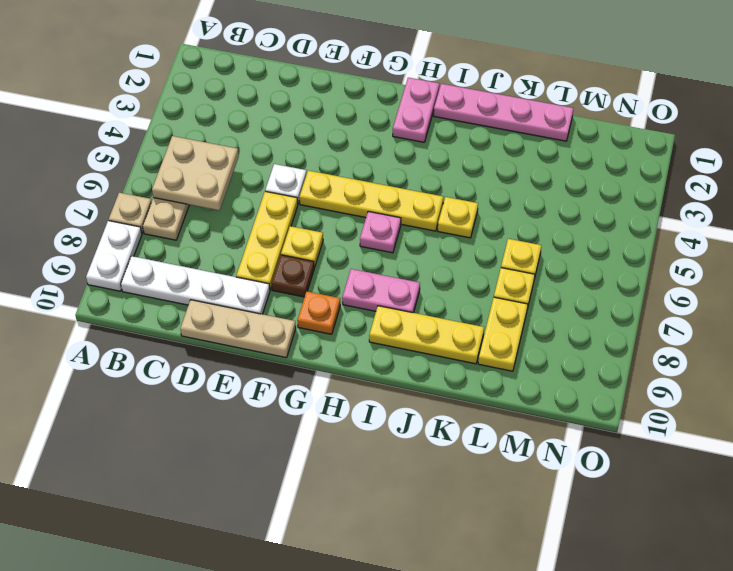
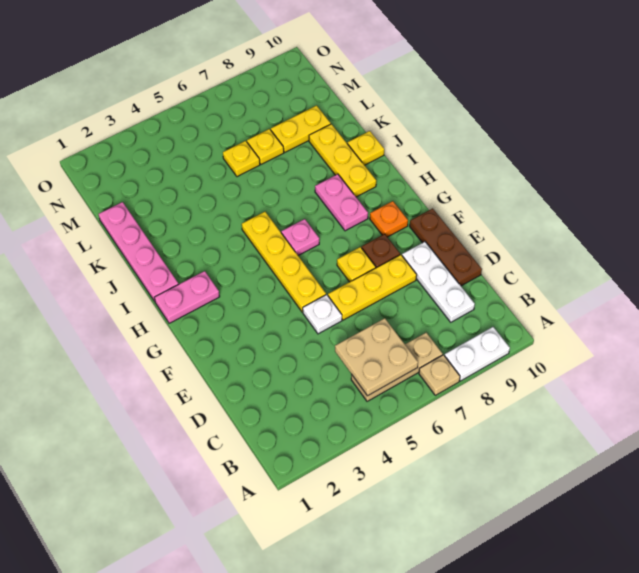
white plate B9:E9 level 1 -> white plate C9:E9 level 1
tan plate D10:F10 level 1 -> brown plate D10:F10 level 1
yellow plate J5 level 1 -> yellow plate J10 level 1

